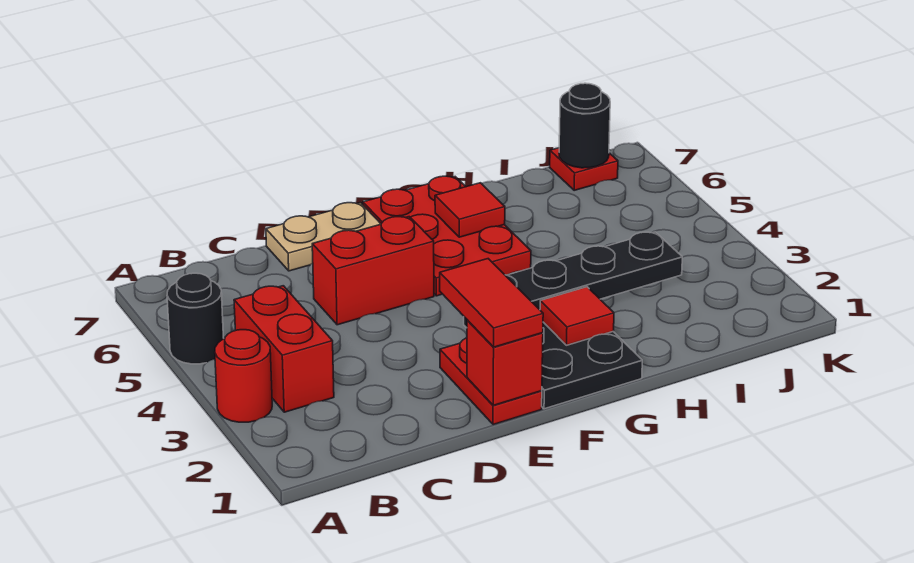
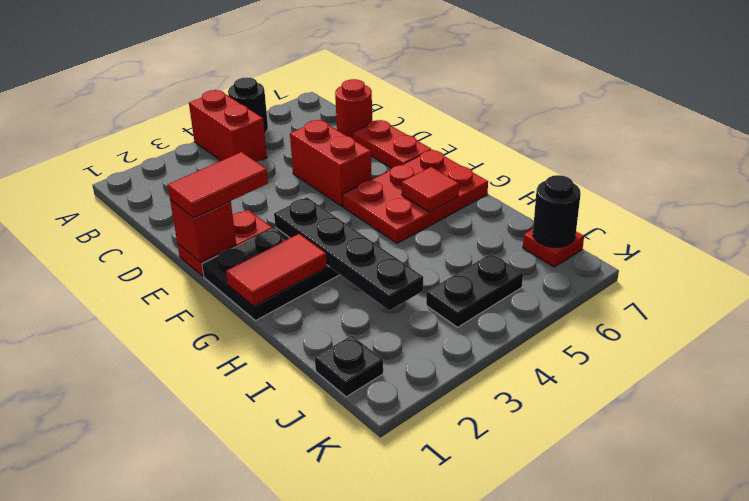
red round brick A3 level 1 -> red round brick C7 level 1
red brick B3:B4 level 1 -> red brick A4:B4 level 1
tan plate D7:E7 level 1 -> red plate D7:E7 level 1
red tile G2 level 2 -> red tile G1:G2 level 2
none -> black plate J1 level 1
none -> black plate J4:J5 level 1

